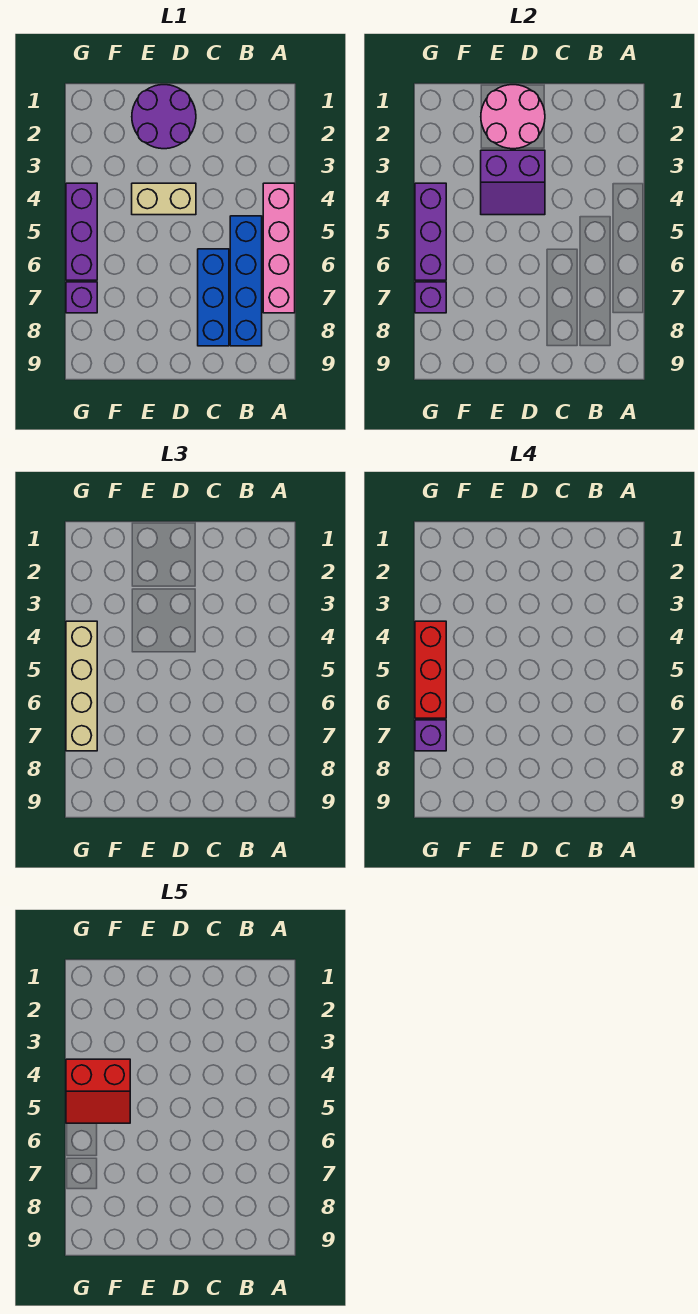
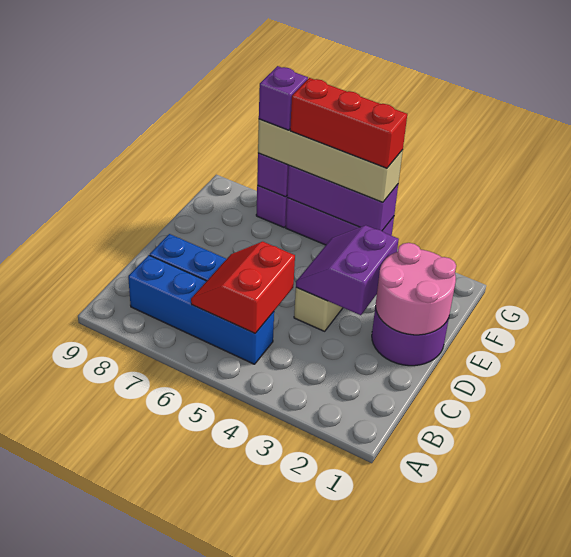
pink brick A4:A7 level 1 -> none
red slope F4:G5 level 5 top 4 -> red slope B5:C6 level 2 top 5

